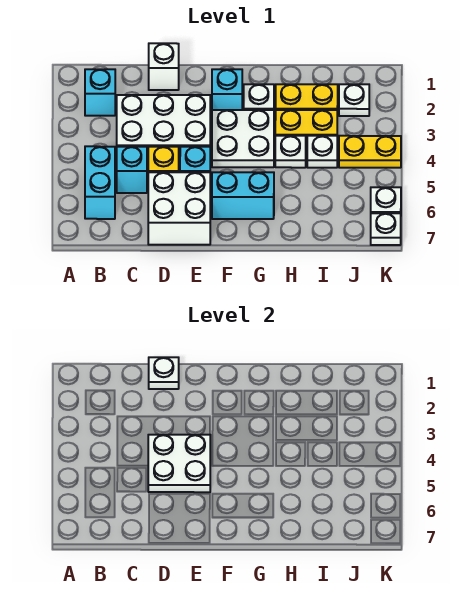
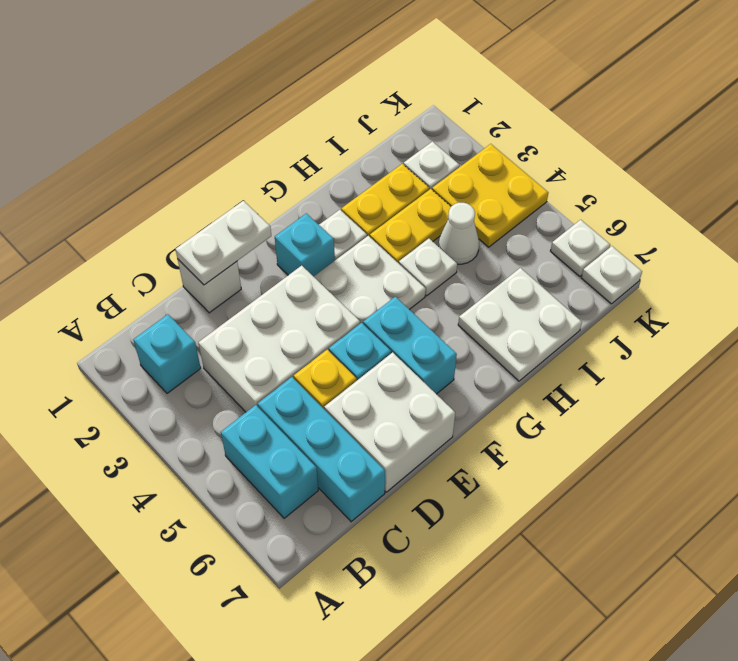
cyan brick C5 level 1 -> cyan brick C5:C7 level 1
white plate D1 level 2 -> white plate D1:E1 level 2
white plate D4:E5 level 2 -> white plate H6:I7 level 1
cyan brick F6:G6 level 1 -> cyan brick F5:F6 level 1
white plate I4 level 1 -> white cone I4 level 1
yellow plate J4:K4 level 1 -> yellow plate J3:K4 level 1

